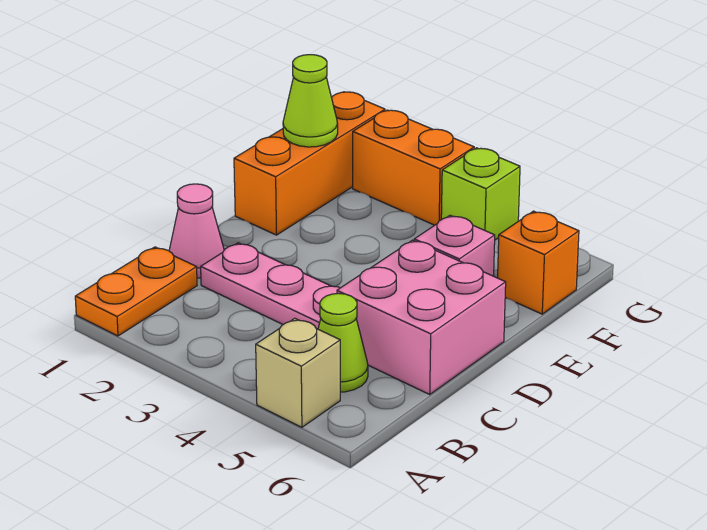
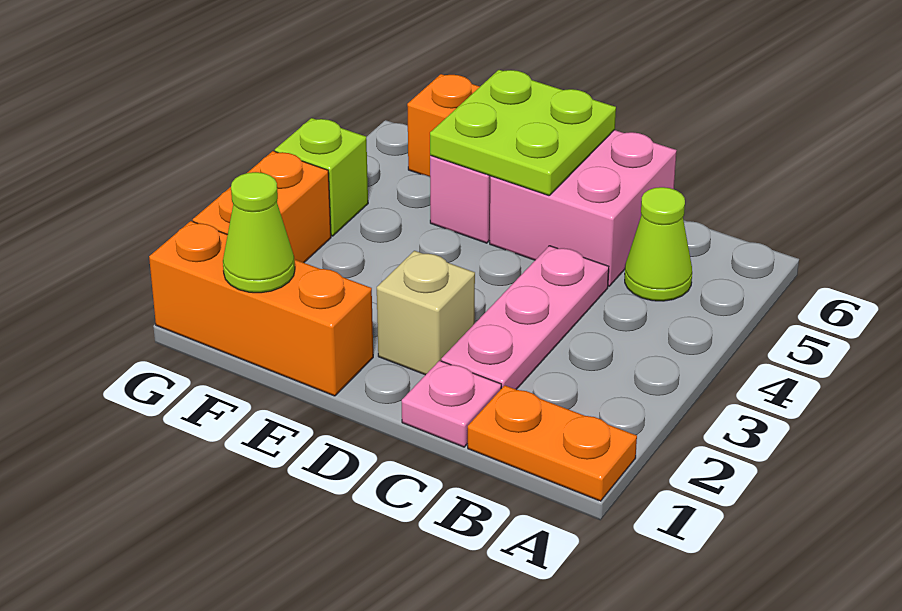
tan brick A5 level 1 -> tan brick D2 level 1
pink cone C1 level 1 -> pink plate C1 level 1
none -> lime plate D5:E6 level 2

